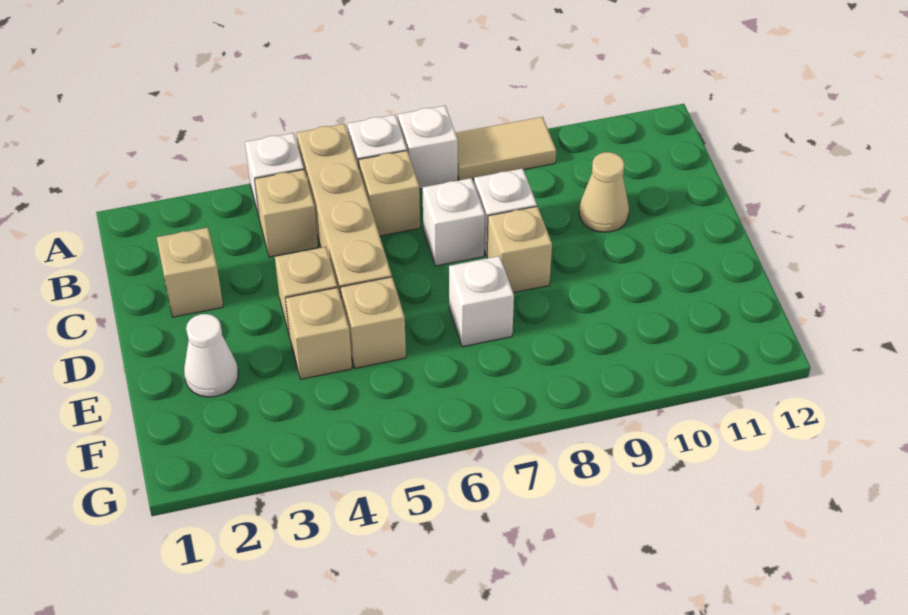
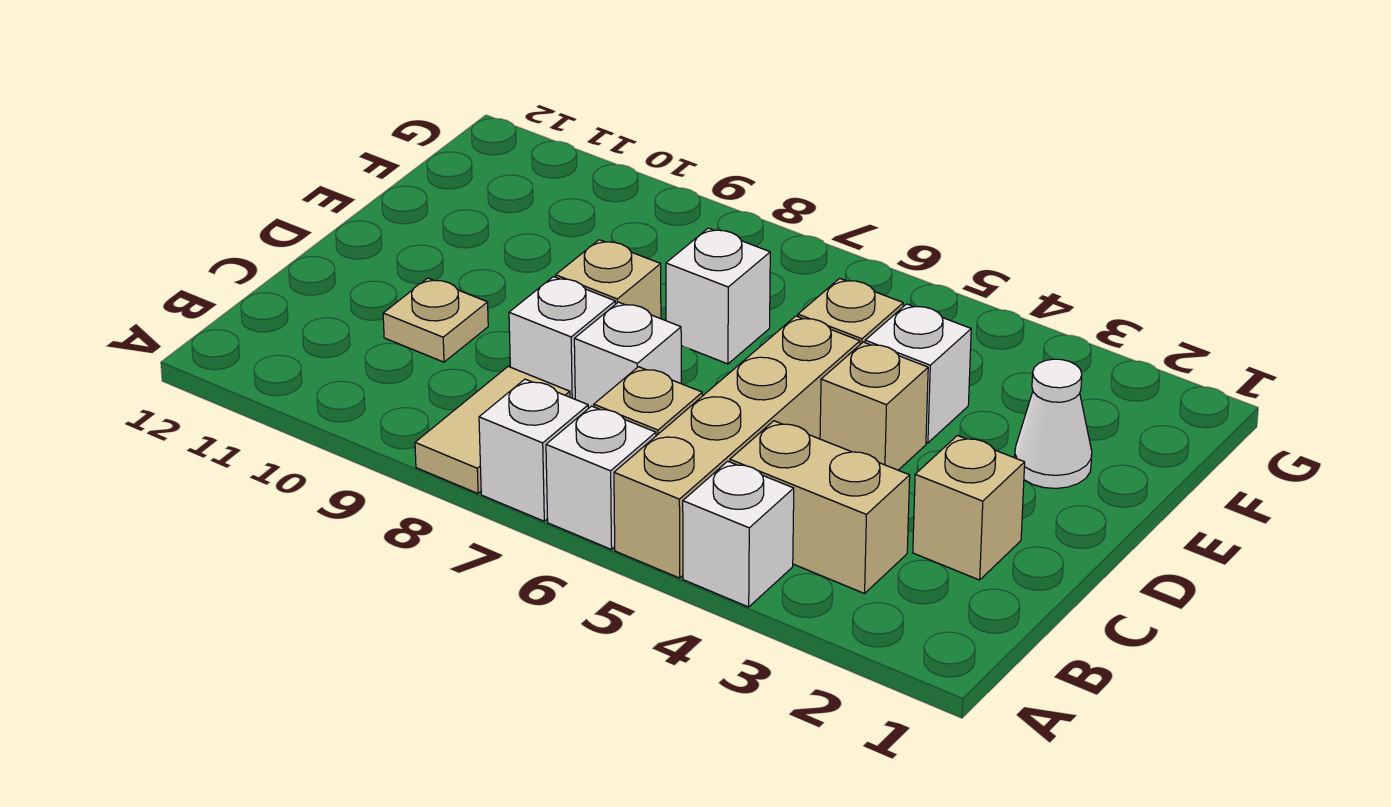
tan tile A8:A9 level 1 -> tan tile A8:B8 level 1
tan brick B4 level 1 -> tan brick B3:B4 level 1
tan cone C10 level 1 -> tan plate C10 level 1
tan brick E4 level 1 -> white brick E4 level 1

